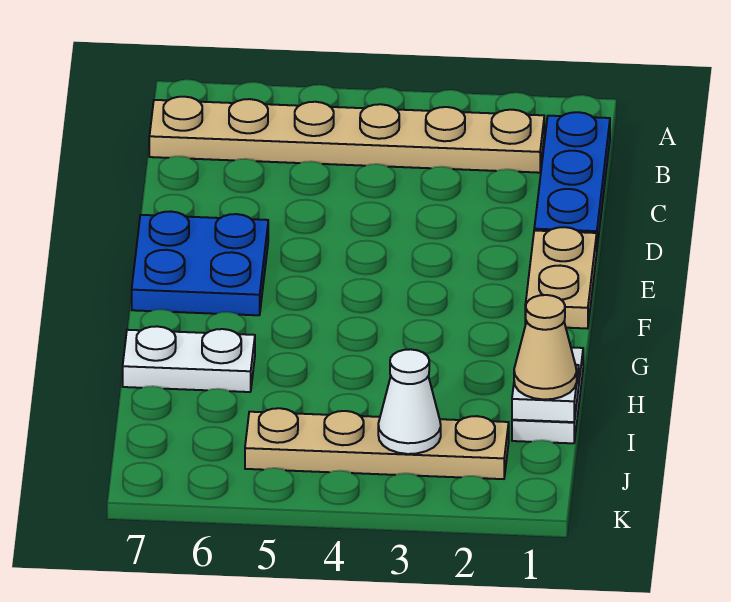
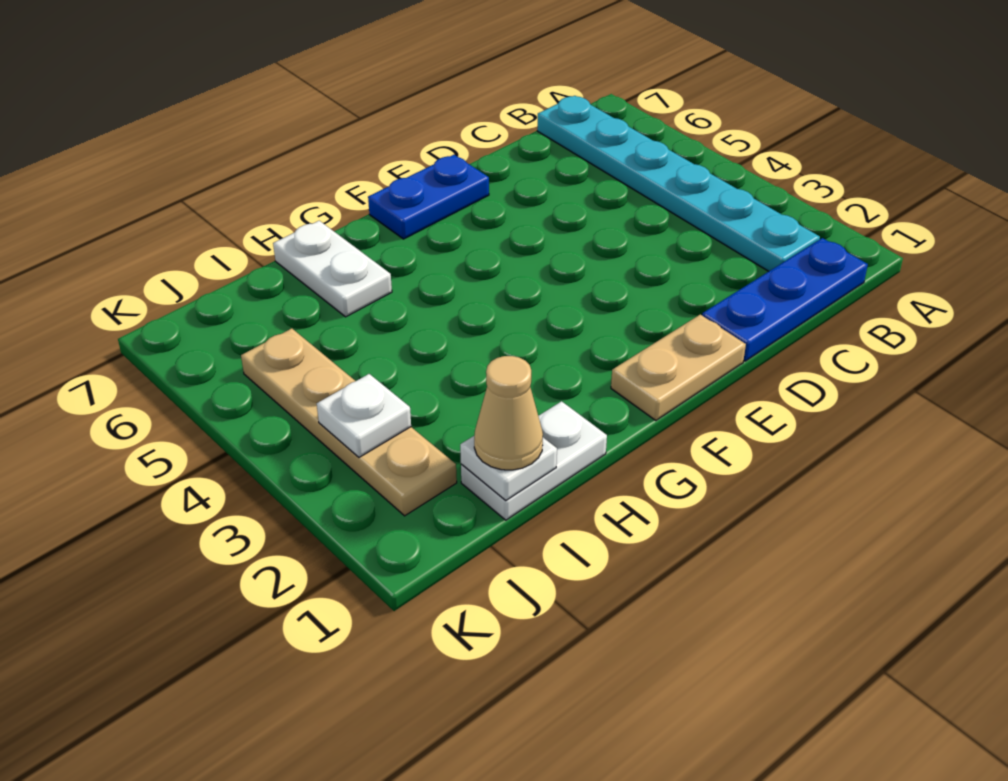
tan plate B2:B7 level 1 -> cyan plate B2:B7 level 1
blue plate E6:F7 level 1 -> blue plate E7:F7 level 1
white cone J3 level 2 -> white plate J3 level 2

